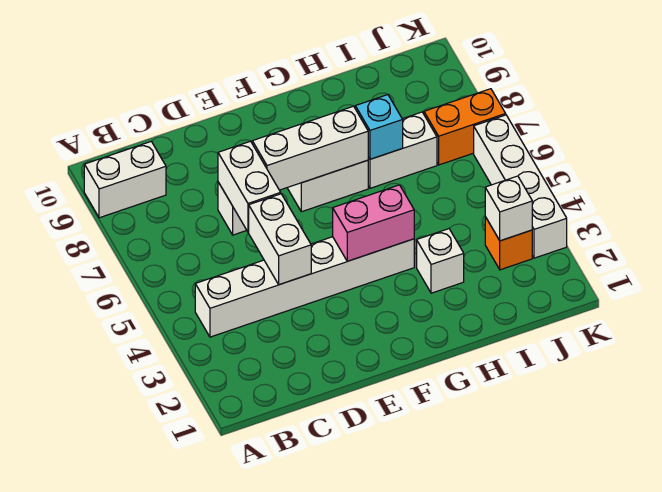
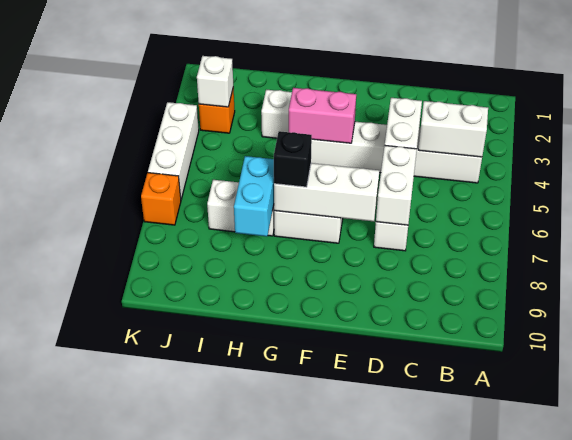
white brick A9:B9 level 1 -> white brick B4:C4 level 2
none -> black brick G7 level 3
cyan brick H7 level 2 -> cyan brick H7:H8 level 2
orange brick J7:K7 level 1 -> orange brick K7 level 1
white brick K3:K6 level 1 -> white brick K4:K6 level 1

